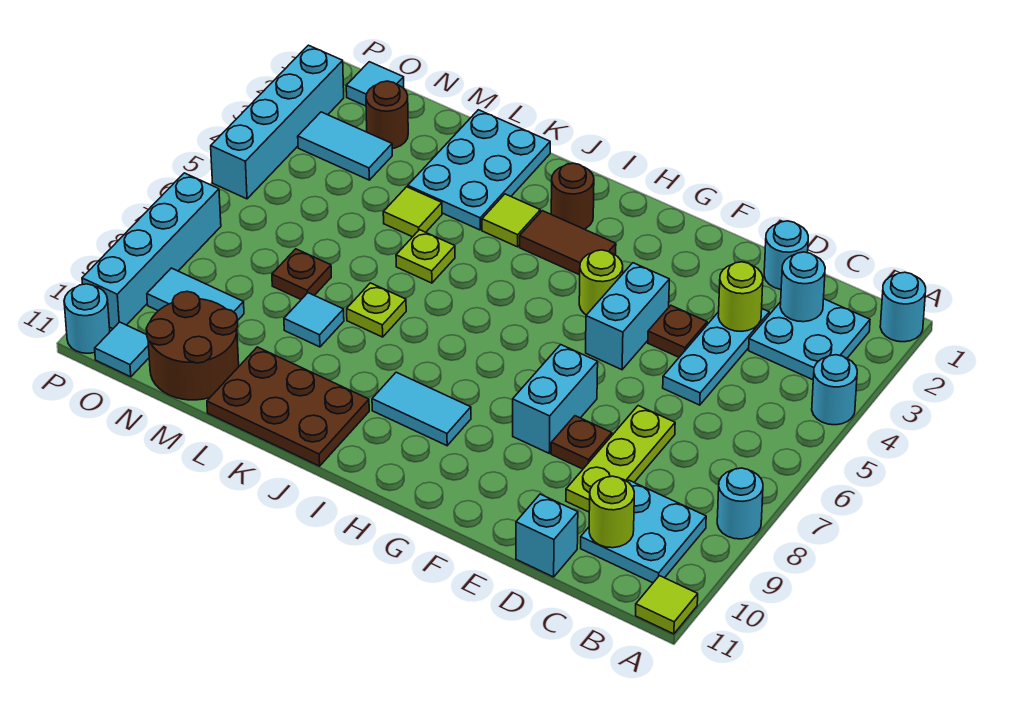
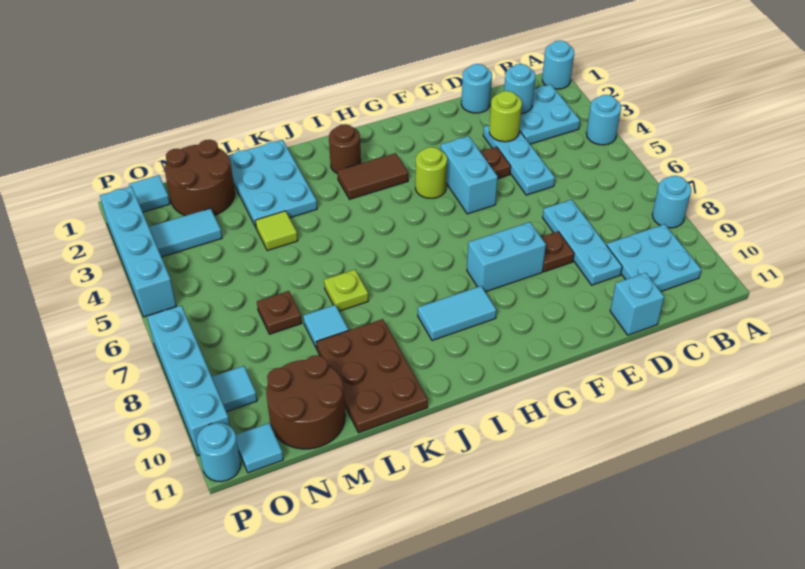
lime tile A11 level 1 -> none
lime round brick C10 level 2 -> none
lime plate D7:D9 level 1 -> cyan plate D7:D9 level 1
cyan brick F7:F8 level 1 -> cyan brick F8:G8 level 1
lime tile J3 level 1 -> none
brown plate J10:L11 level 1 -> brown plate K9:L11 level 1
lime plate K5 level 1 -> none
brown round brick N2 level 1 -> brown round brick M1:N2 level 1
cyan tile N9:O9 level 1 -> cyan tile O9 level 1

